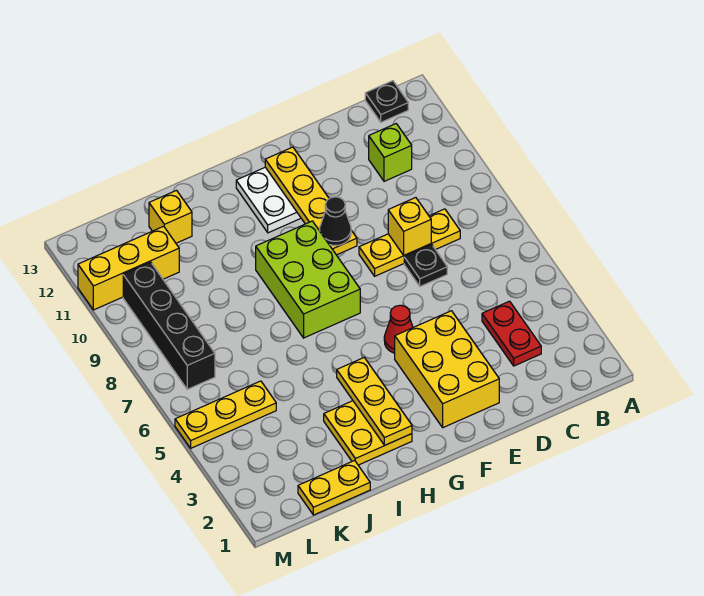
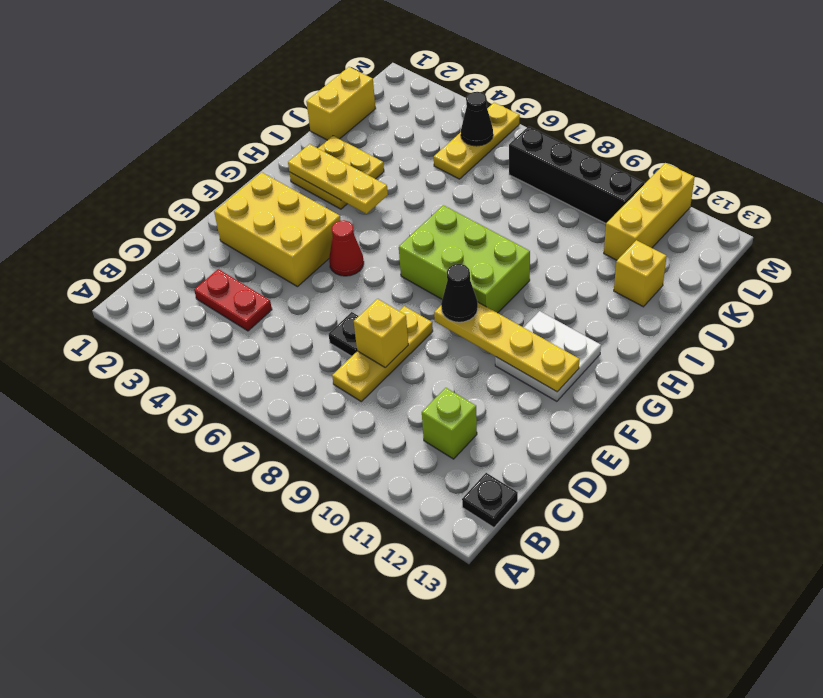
yellow plate J1:K1 level 1 -> yellow brick J1:K1 level 1
none -> black cone L5 level 2

